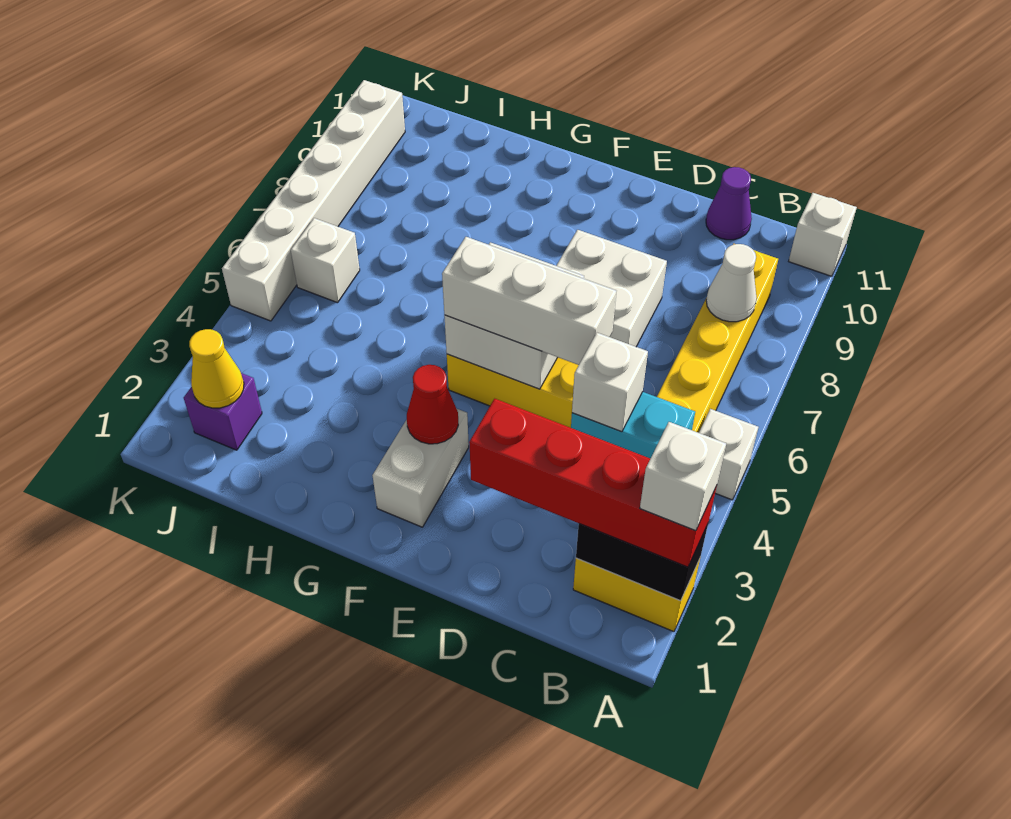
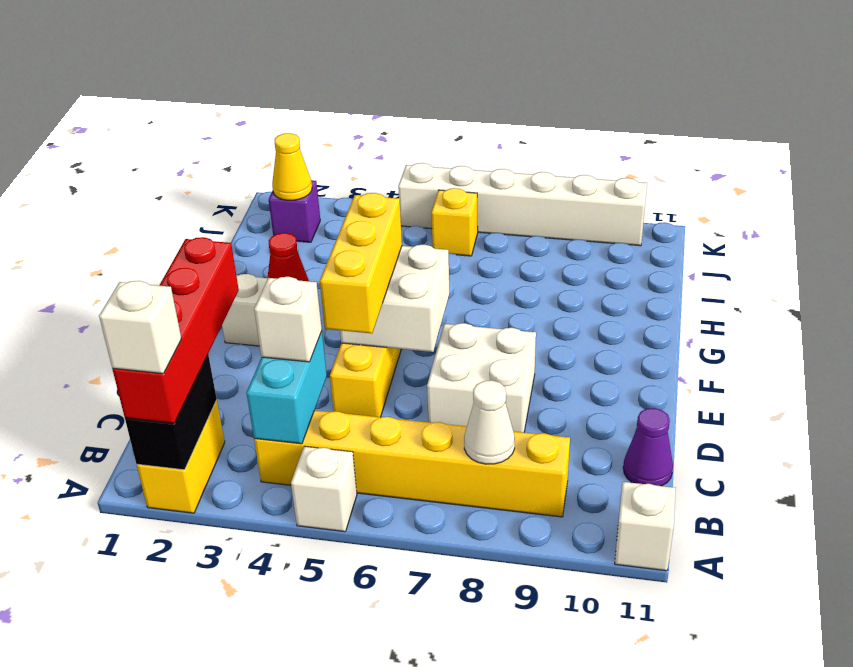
white brick D5:F5 level 3 -> yellow brick D5:F5 level 3
white brick J6 level 1 -> yellow brick J6 level 1

